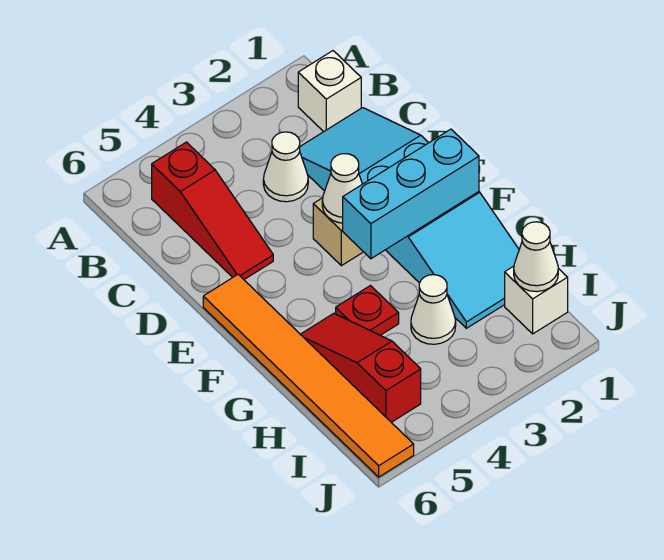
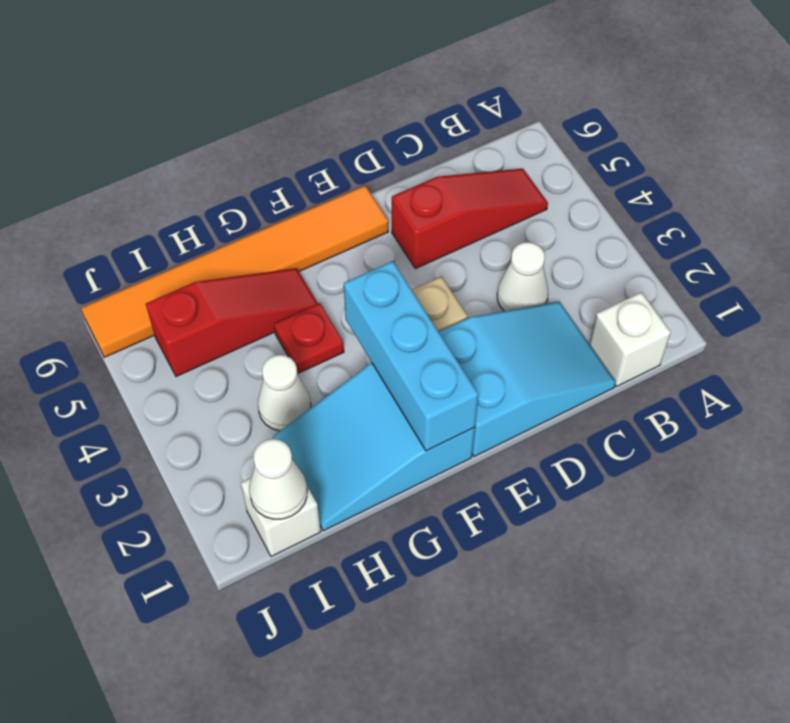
red slope B5:D5 level 1 top B -> red slope B5:D5 level 1 top D
white cone E3 level 2 -> none

